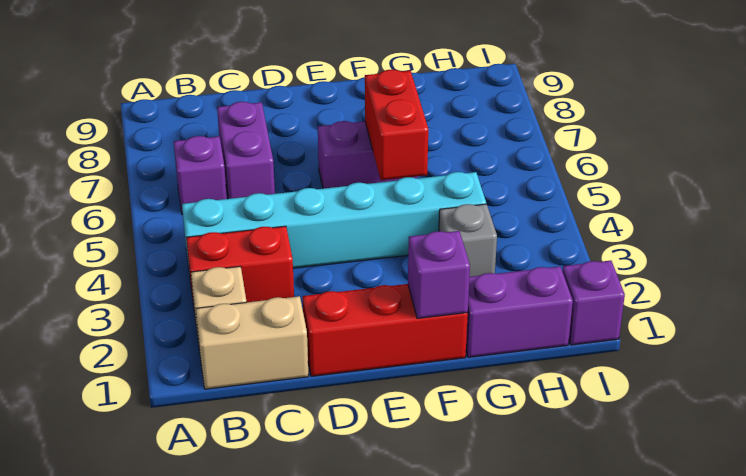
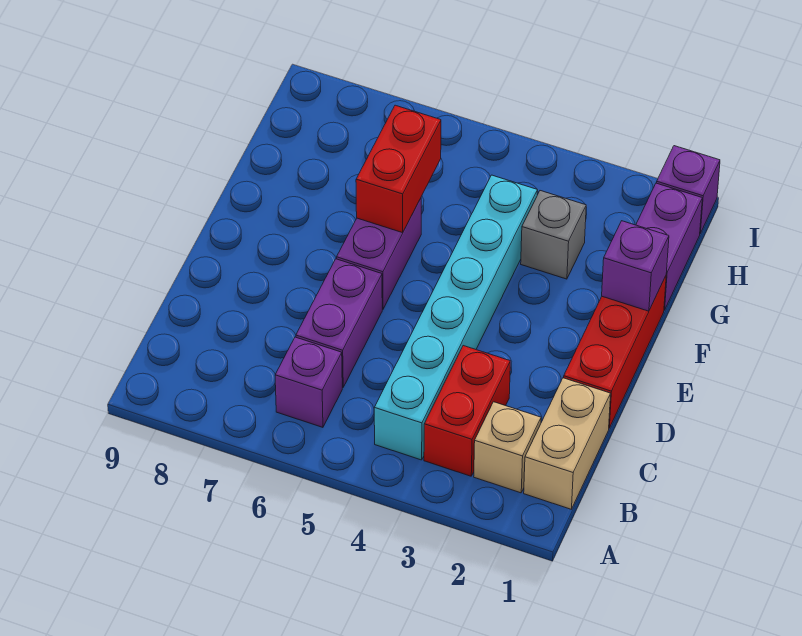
purple brick C6:C7 level 1 -> purple brick C6:D6 level 1
red brick F5:F6 level 2 -> red brick F6:G6 level 2

